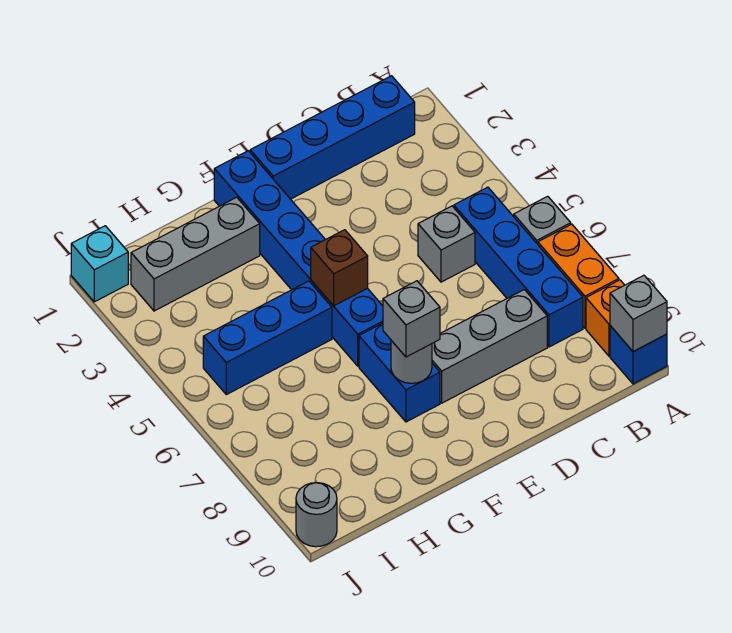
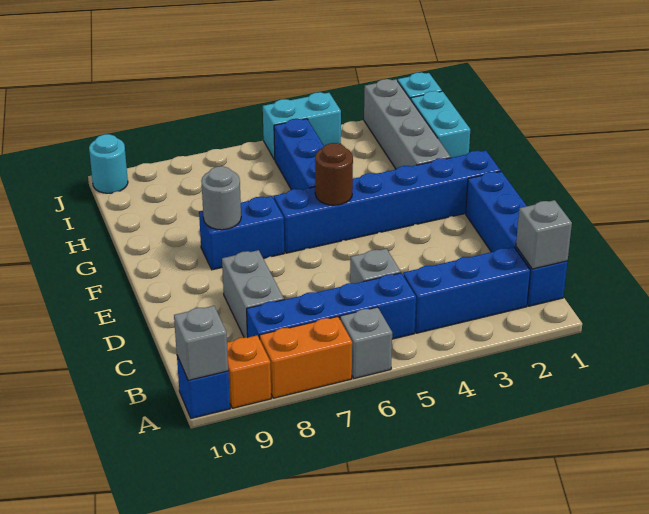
none -> blue brick B2:B4 level 1
grey brick C8:E8 level 1 -> grey brick C8:D8 level 1
brown brick F5 level 2 -> brown round brick F5 level 2
grey brick F8 level 3 -> grey brick B1 level 2
grey brick G2:I2 level 1 -> grey brick G2:J2 level 1
none -> cyan brick H1:I1 level 1
none -> cyan brick J4:J5 level 1
grey round brick J10 level 1 -> cyan round brick J10 level 1

